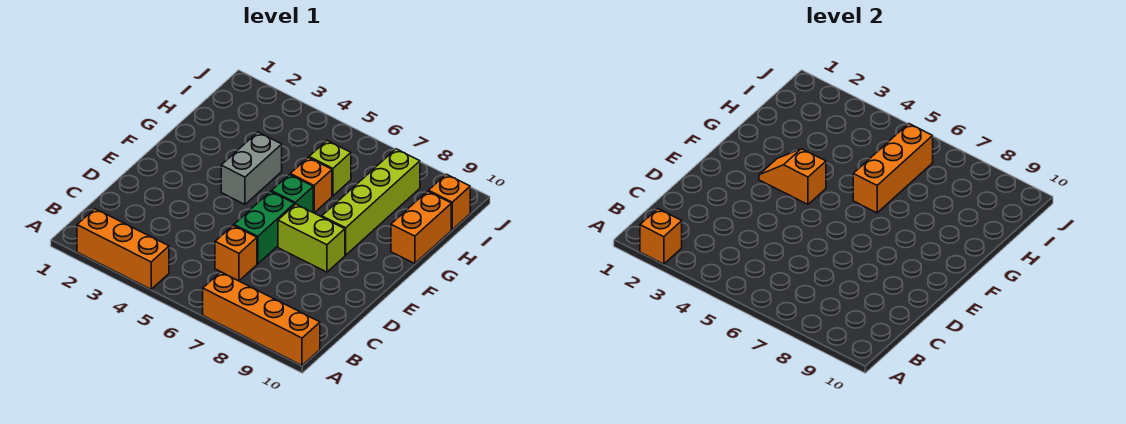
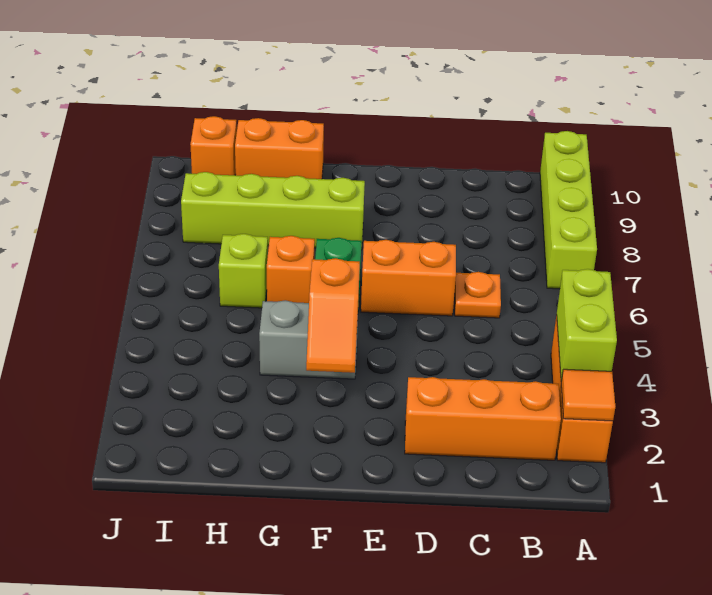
orange brick A2 level 2 -> orange tile A2 level 2
orange brick A7:A10 level 1 -> lime brick A7:A10 level 1
orange brick C6 level 1 -> orange plate C6 level 1
green brick D6:E6 level 1 -> orange brick D6:E6 level 1
lime brick E7:E8 level 1 -> lime brick A3:A4 level 2
orange brick G6:I6 level 2 -> orange brick B2:D2 level 1

